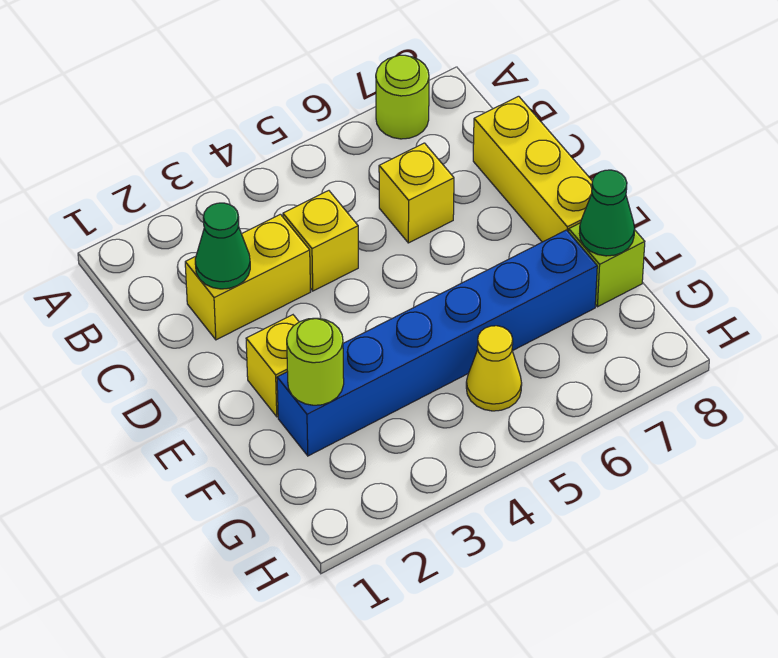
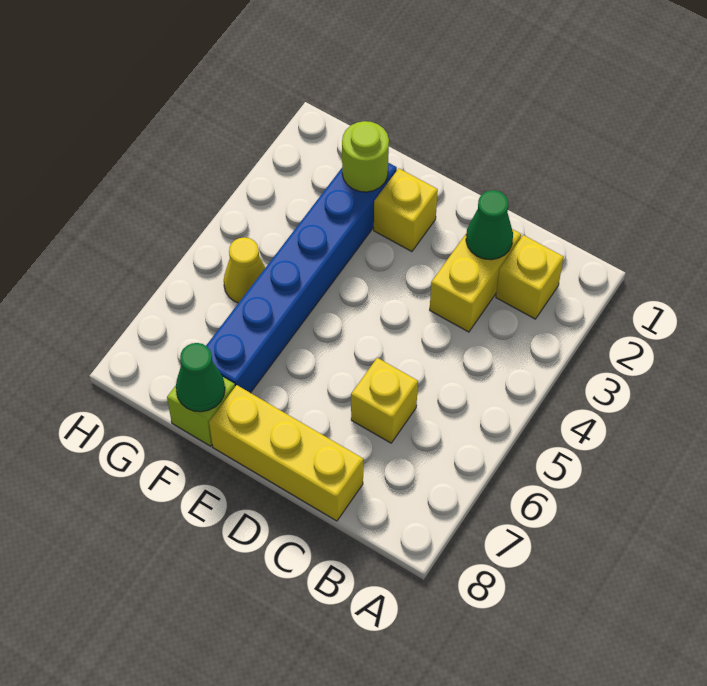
lime round brick A7 level 1 -> none
yellow brick C4 level 1 -> yellow brick B2 level 1

